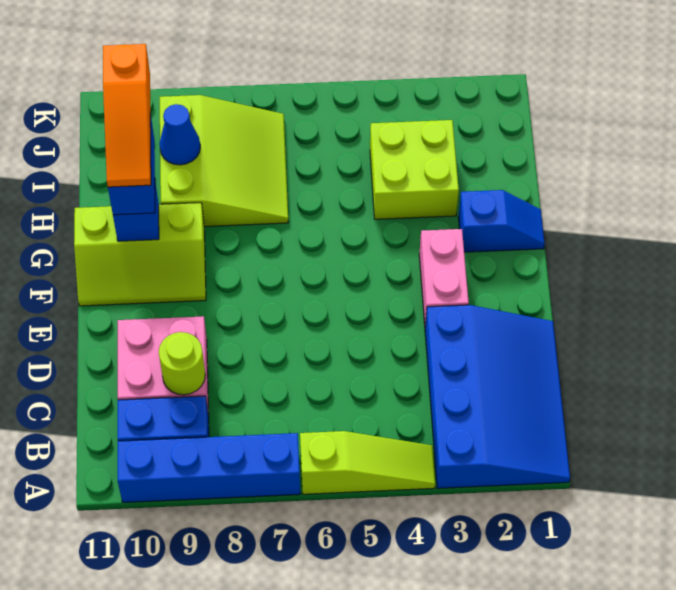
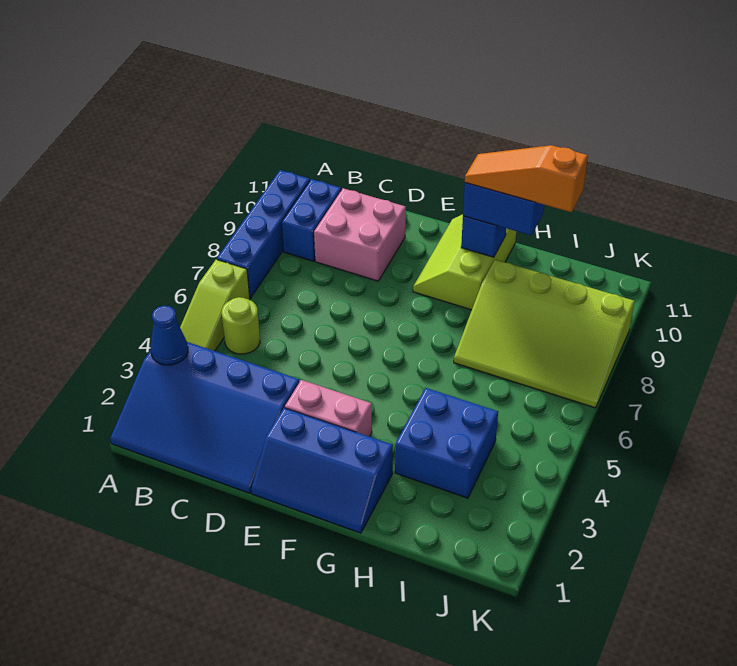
lime round brick C9 level 2 -> lime round brick B5 level 1
blue slope G1:G2 level 1 top 2 -> blue slope E1:G2 level 1 top 2
lime brick H3:I4 level 1 -> blue brick H3:I4 level 1
lime slope H7:J9 level 1 top 9 -> lime slope H7:K9 level 1 top 9
blue cone I9 level 2 -> blue cone A3 level 2

